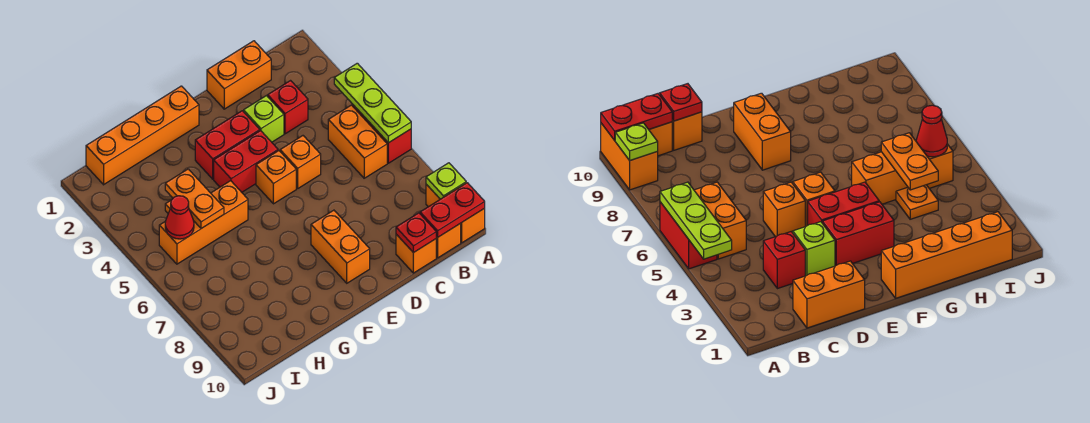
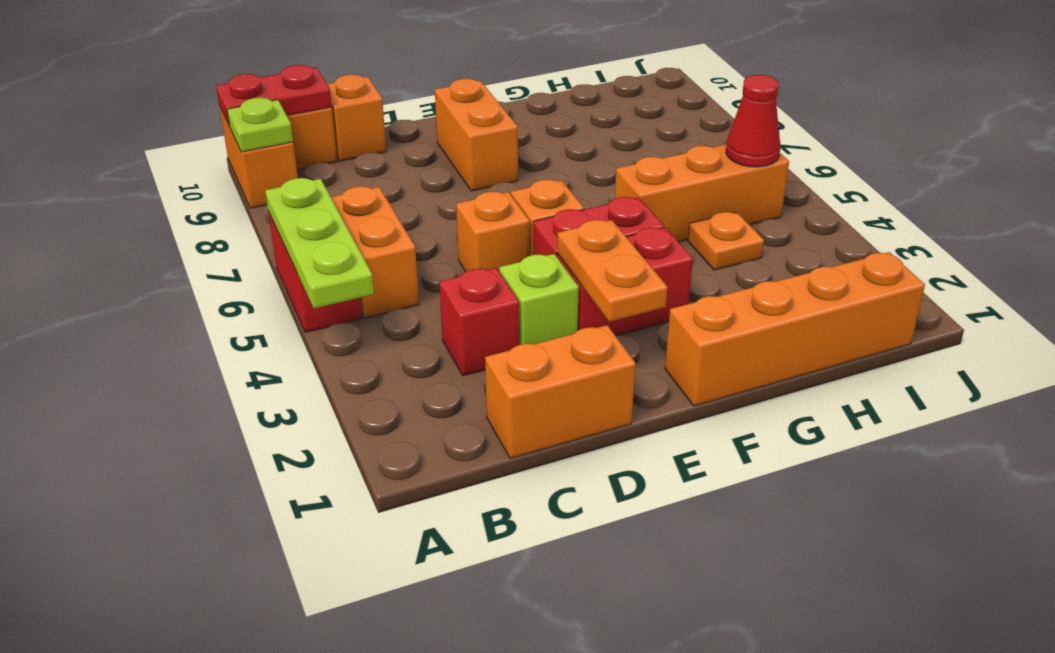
red plate C10 level 2 -> none
orange plate H4:H5 level 2 -> orange plate E2:E3 level 2

